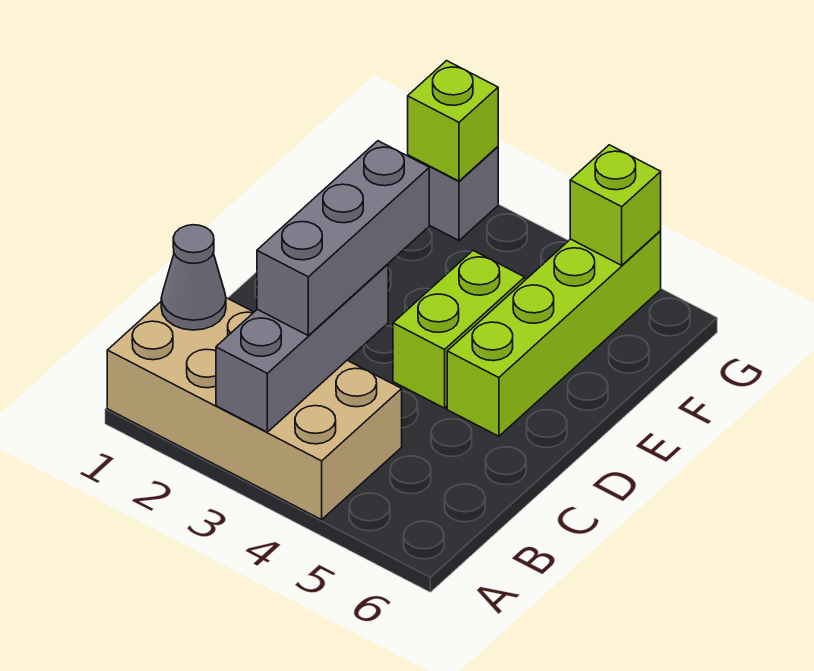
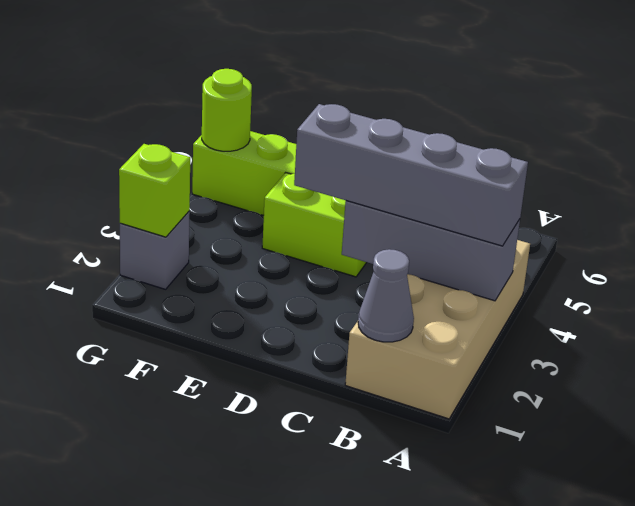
grey brick B3:D3 level 3 -> grey brick A3:D3 level 3
lime brick G5 level 2 -> lime round brick G5 level 2

